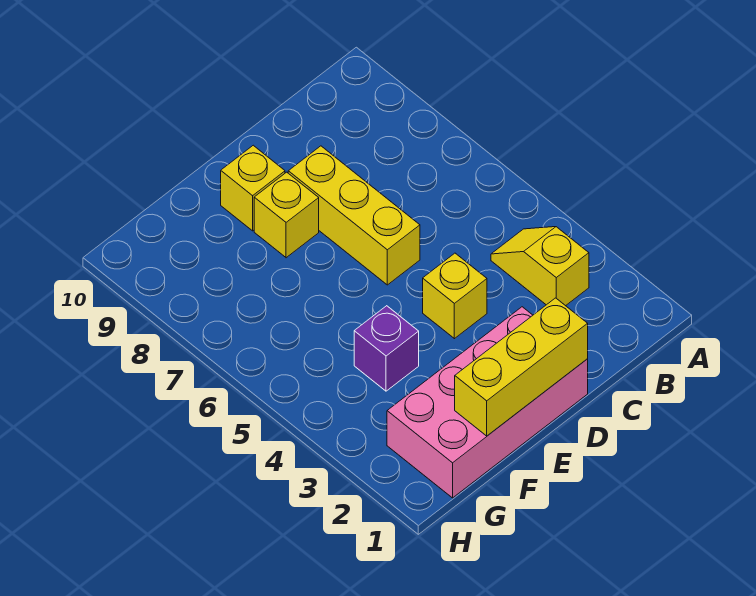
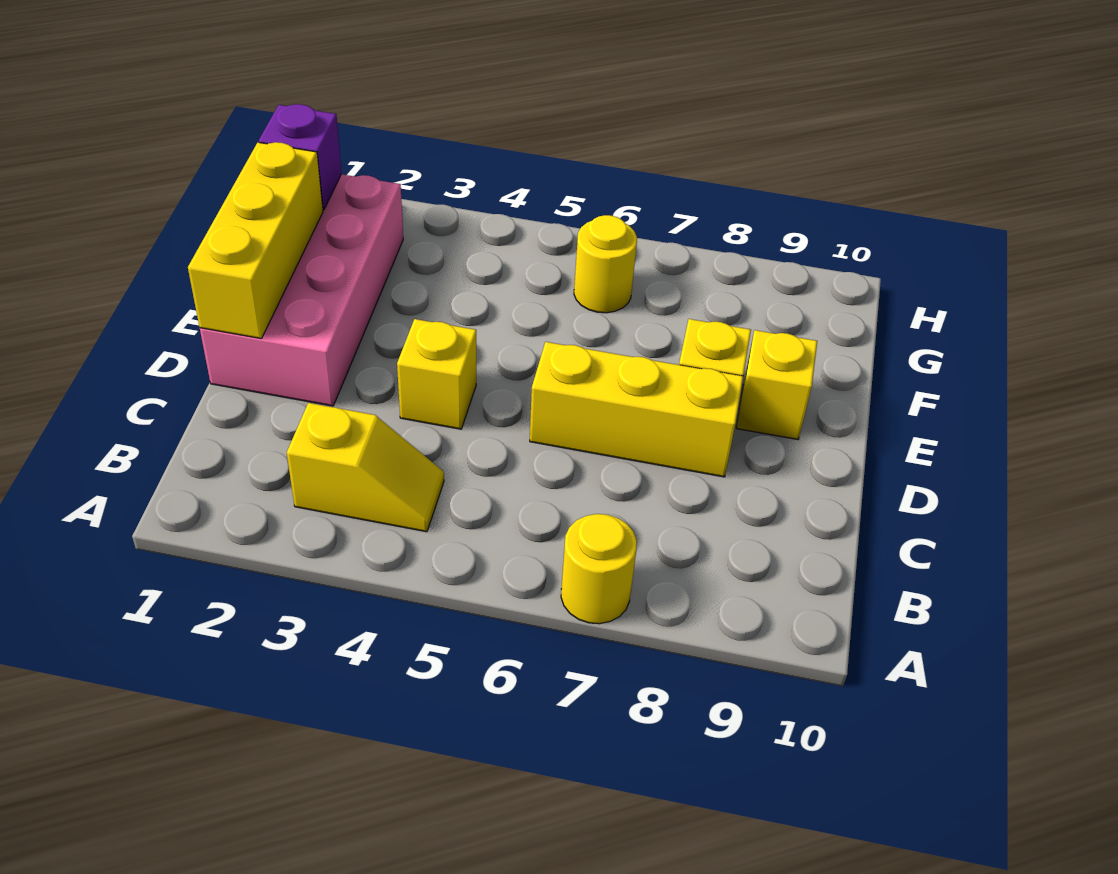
none -> yellow round brick A7 level 1
purple brick F4 level 1 -> purple brick G1 level 2
none -> yellow round brick G6 level 1

